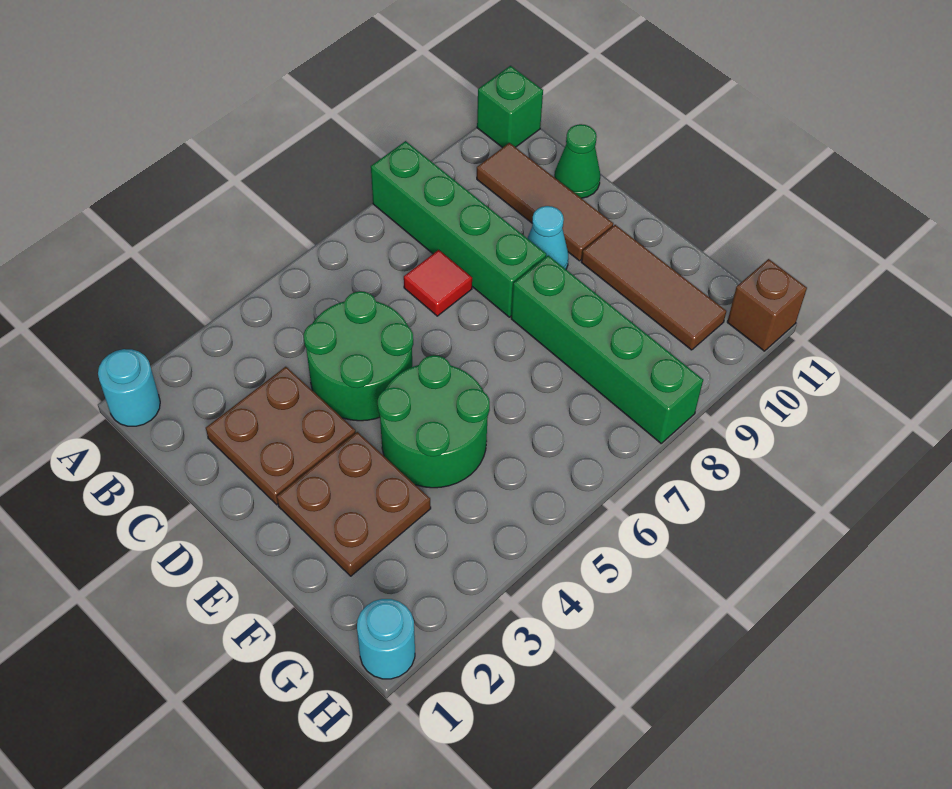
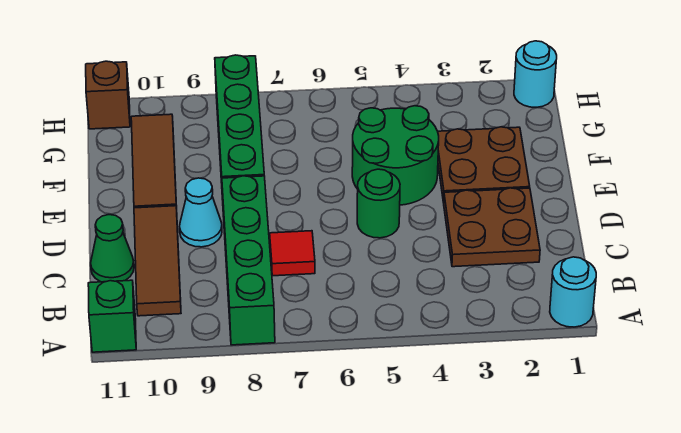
green round brick C4:D5 level 1 -> green round brick D5 level 1

